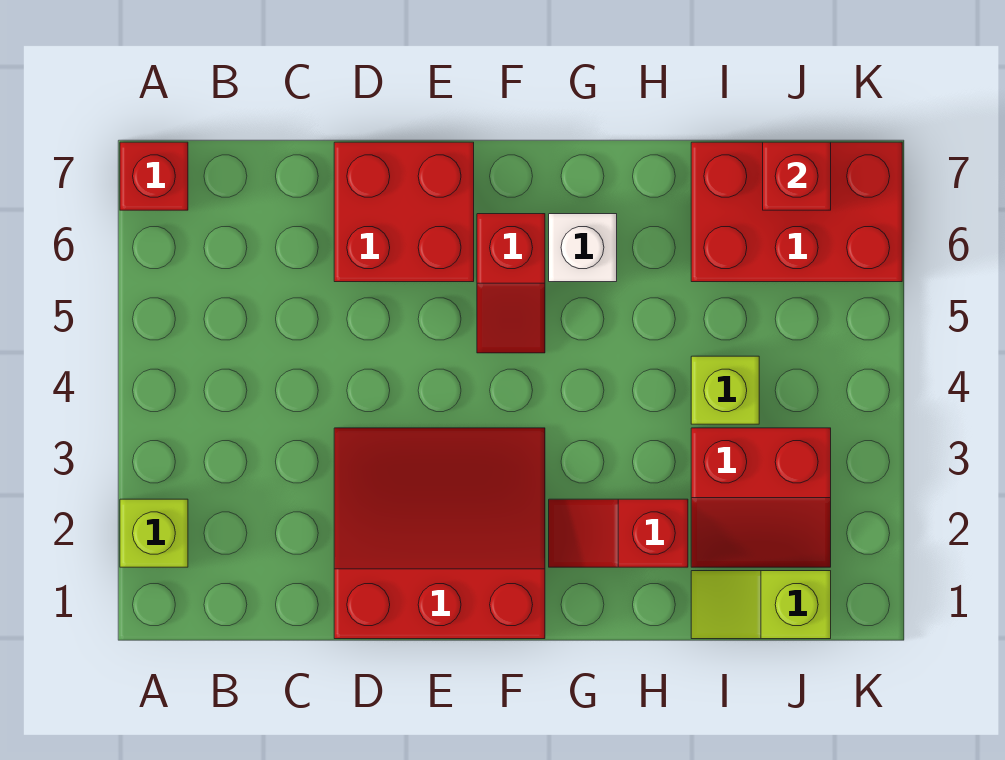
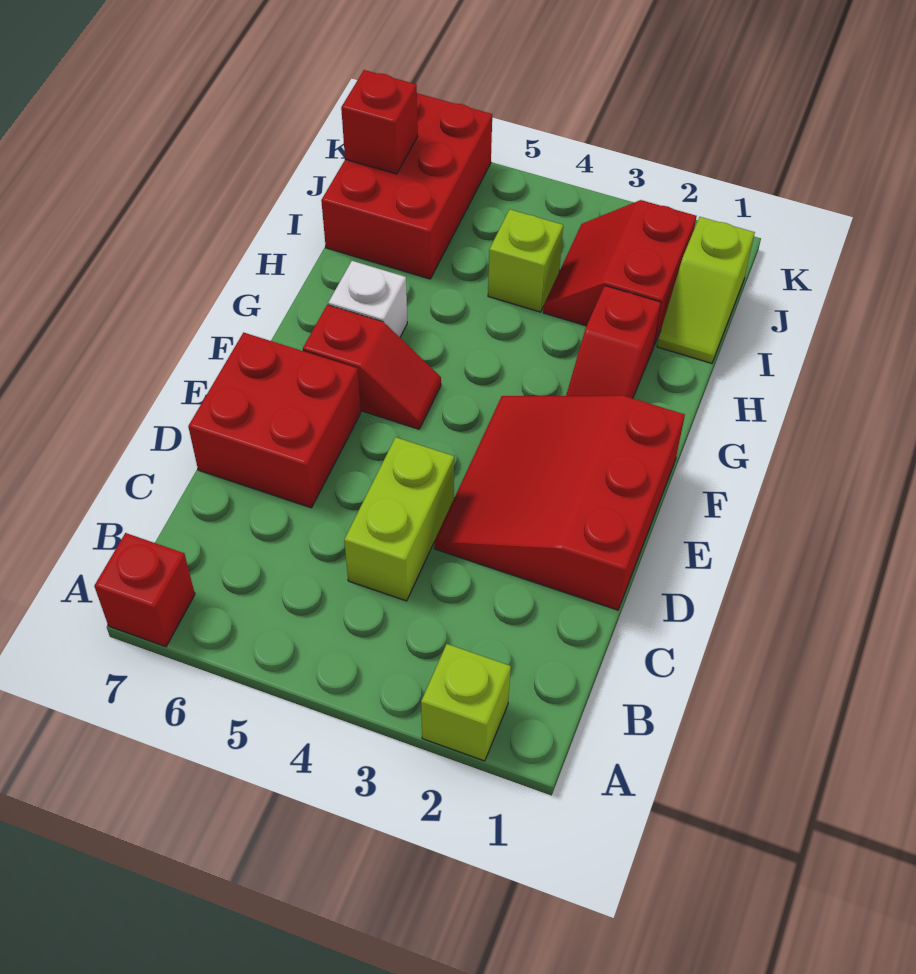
none -> lime brick C4:D4 level 1
red slope I2:J3 level 1 top 3 -> red slope I2:J3 level 1 top 2

